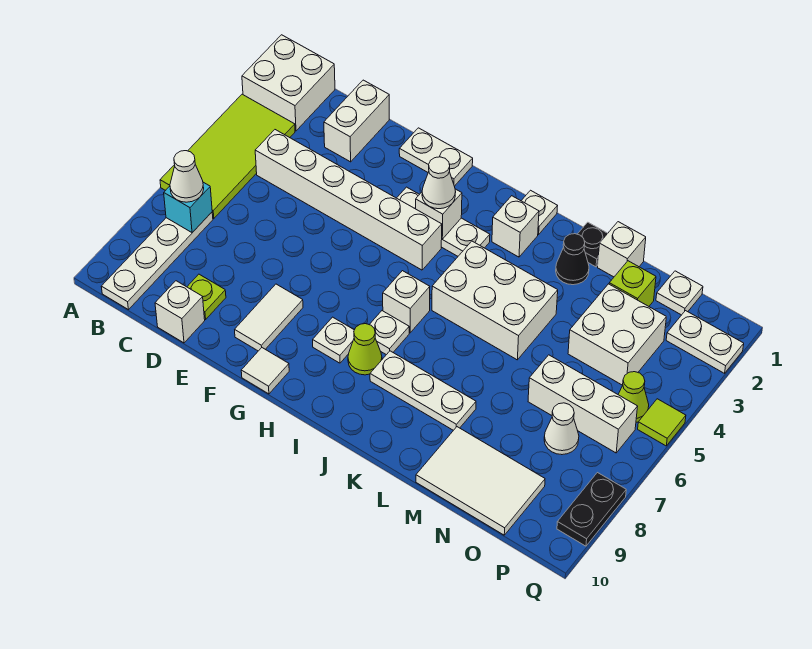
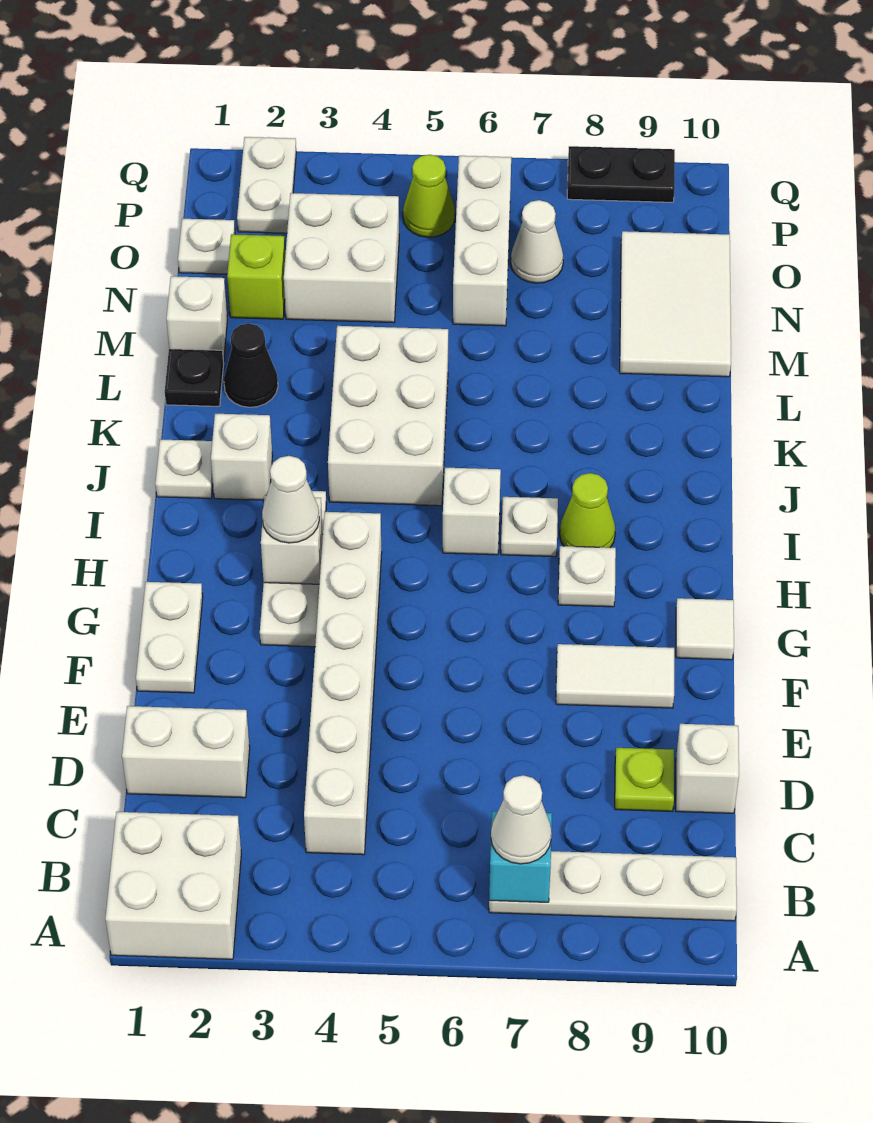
lime tile A3:B6 level 1 -> none
white plate J8:L8 level 1 -> none
lime tile Q5 level 1 -> none

